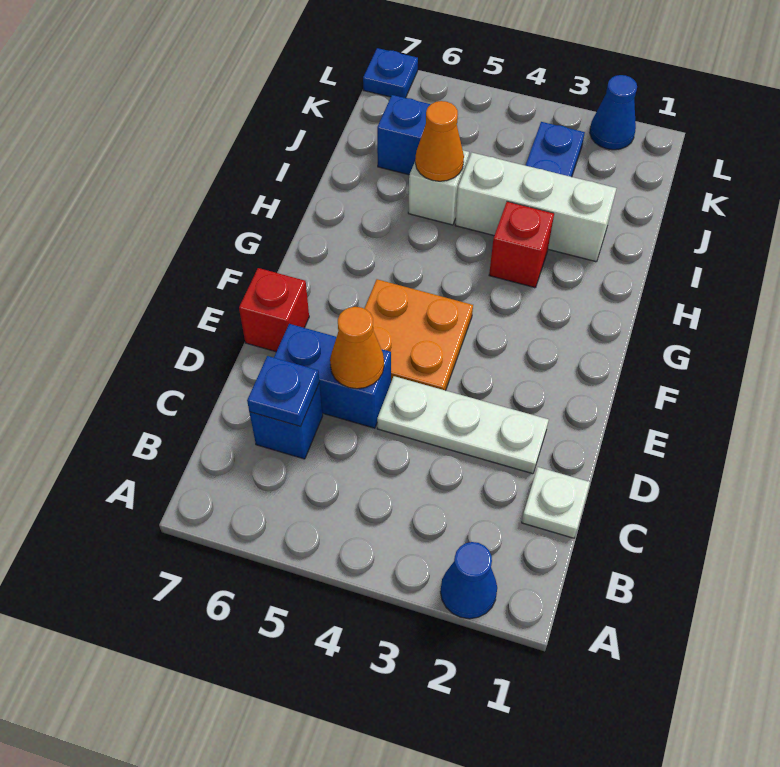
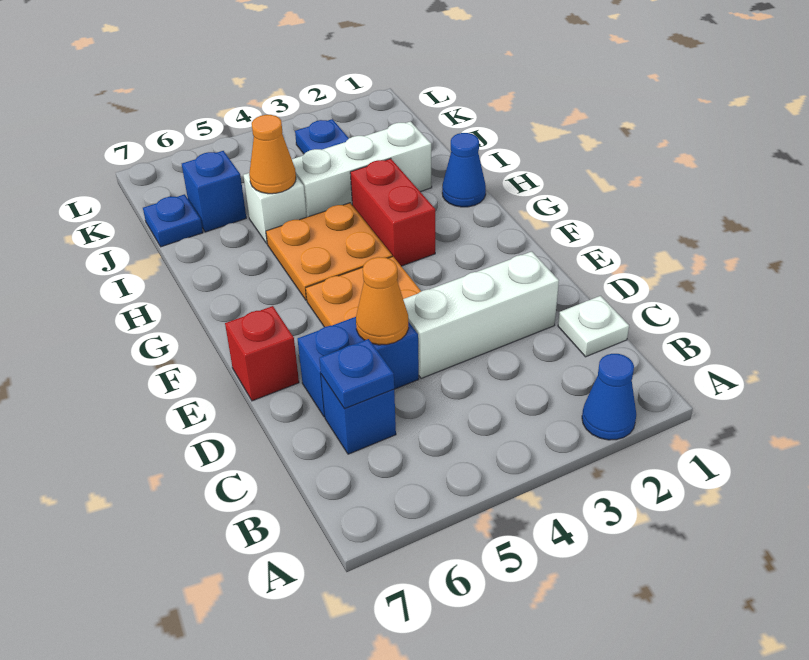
white plate D2:D4 level 1 -> white brick D2:D4 level 1
none -> orange plate G4:H5 level 1
red brick H3 level 1 -> red brick G3:H3 level 1
blue cone L2 level 1 -> blue cone H1 level 1
blue plate L7 level 1 -> blue plate J7 level 1

